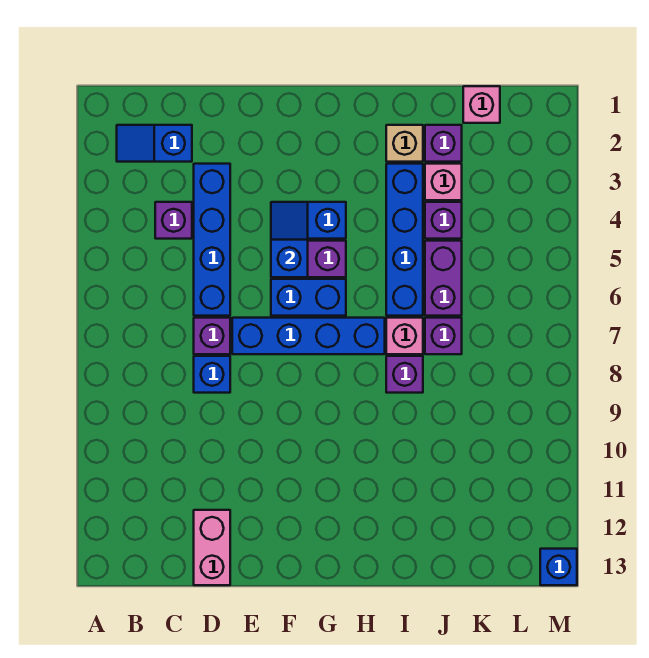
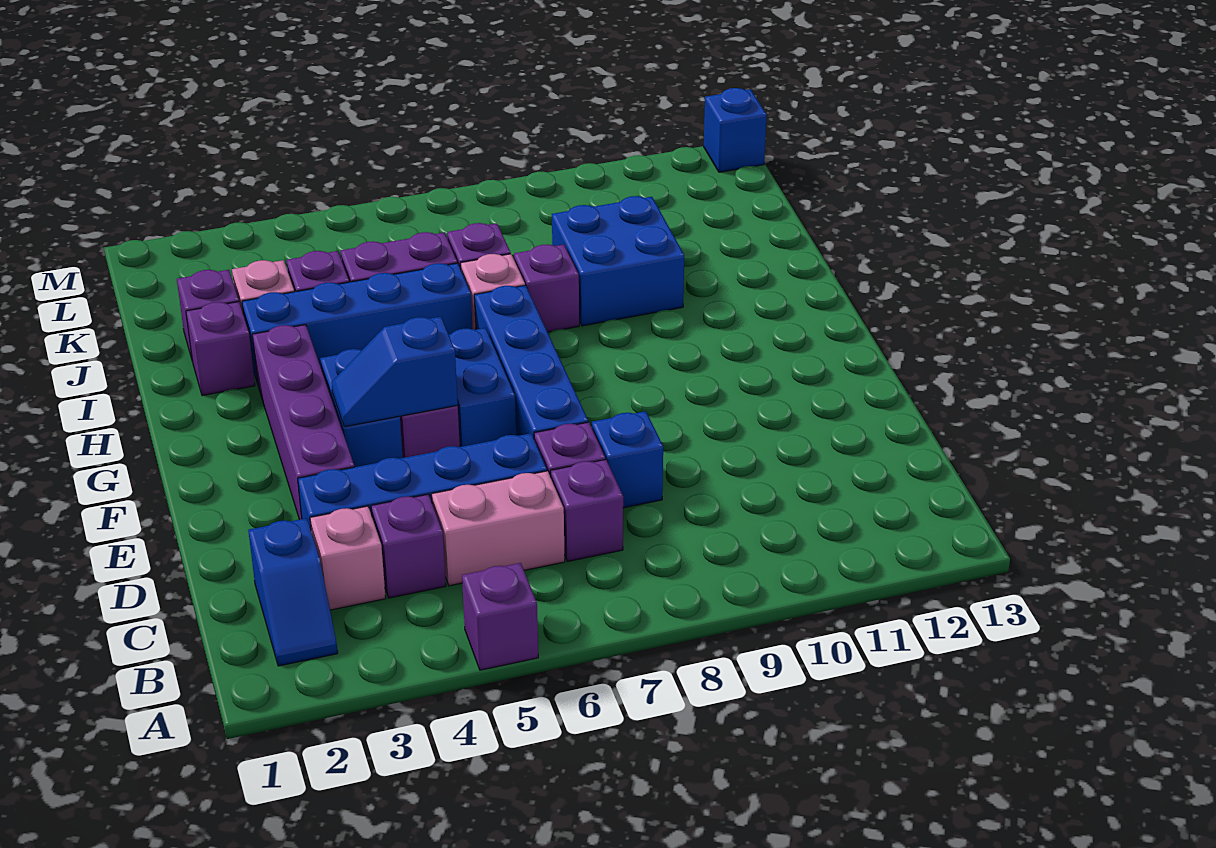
none -> purple brick A5 level 1
none -> purple brick C7 level 1
pink brick D12:D13 level 1 -> pink brick C5:C6 level 1
none -> purple brick E3:H3 level 1
tan brick I2 level 1 -> purple brick I2 level 1
none -> blue brick I9:J10 level 1
pink brick K1 level 1 -> pink brick C3 level 1

